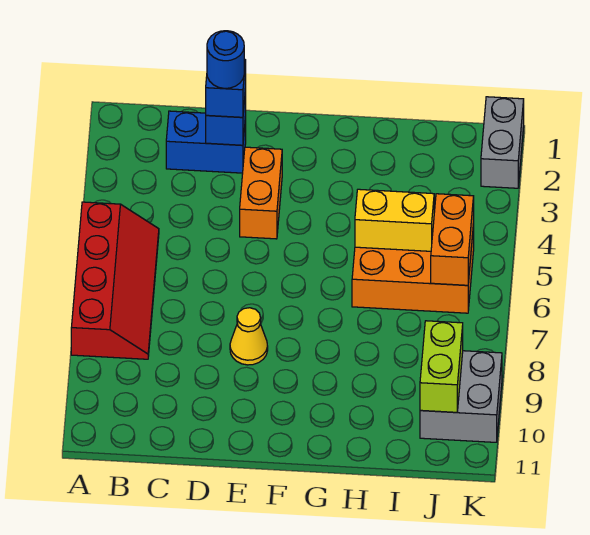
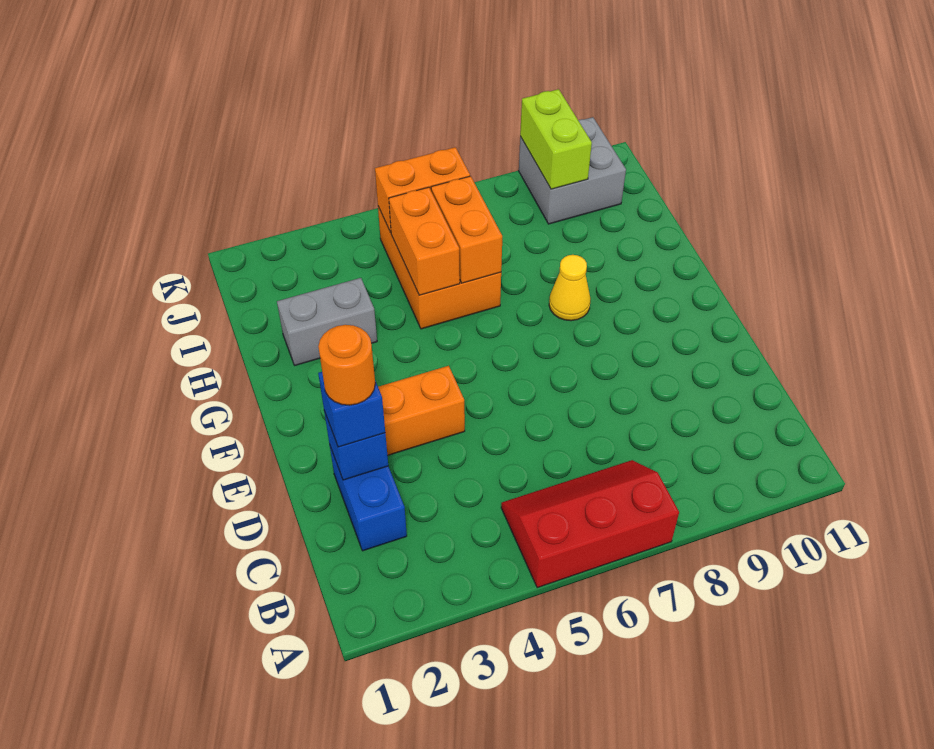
red slope A5:B8 level 1 top A -> red slope A5:B7 level 1 top A
blue round brick D2 level 4 -> orange round brick D2 level 4
yellow cone E8 level 1 -> yellow cone G8 level 1
yellow brick H5:I5 level 2 -> orange brick H5:I5 level 2
none -> orange brick H6:I6 level 2
lime brick J9:J10 level 2 -> lime brick J9:K9 level 2
grey brick K1:K2 level 1 -> grey brick H2:H3 level 1

